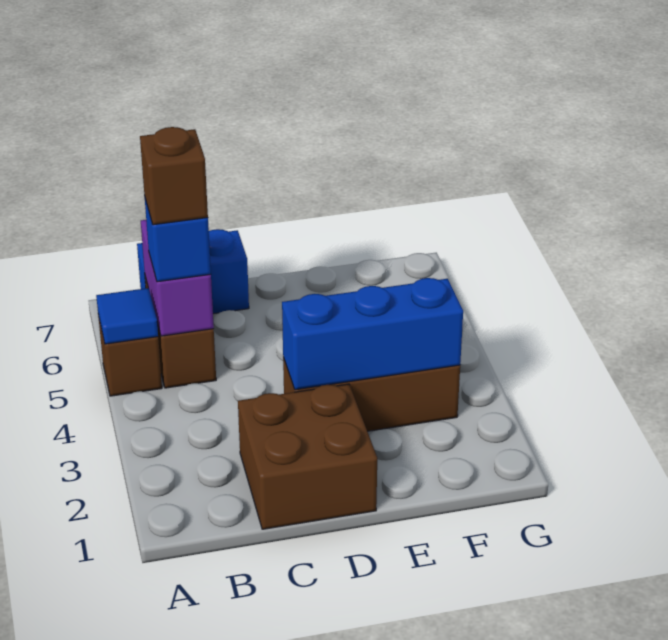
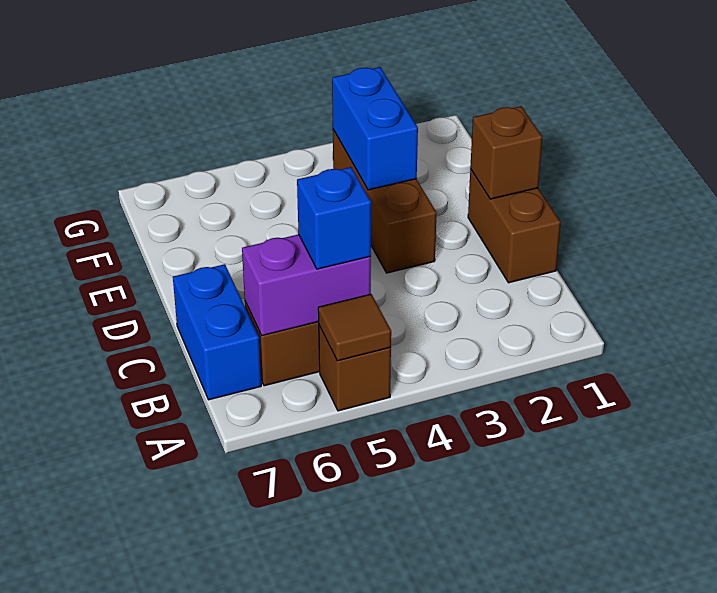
blue tile A5 level 2 -> brown tile A5 level 2
brown brick B5 level 4 -> brown brick D1 level 2
brown brick C1:D2 level 1 -> brown brick C1:D1 level 1
blue brick D3:F3 level 2 -> blue brick E3:F3 level 2

